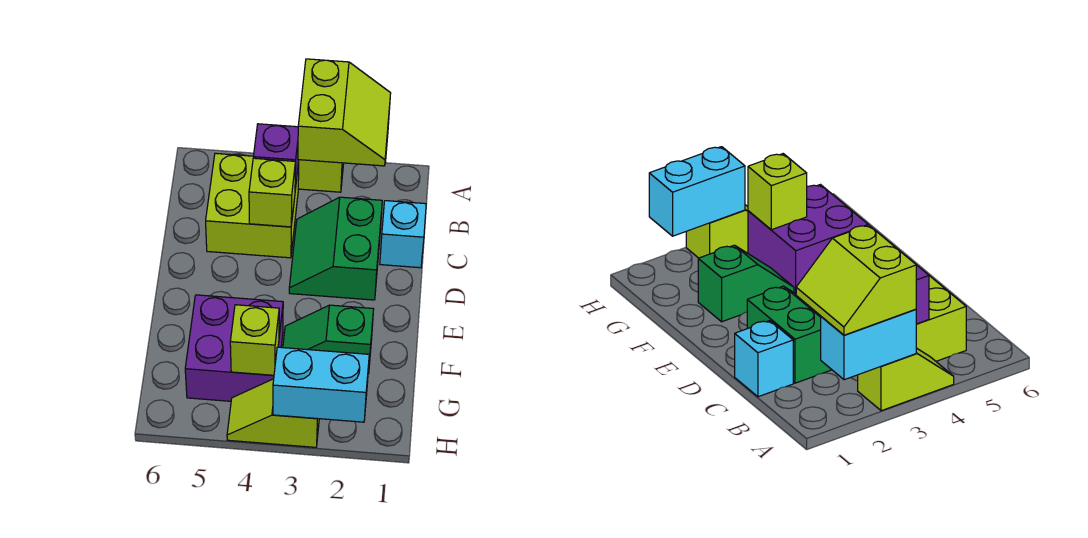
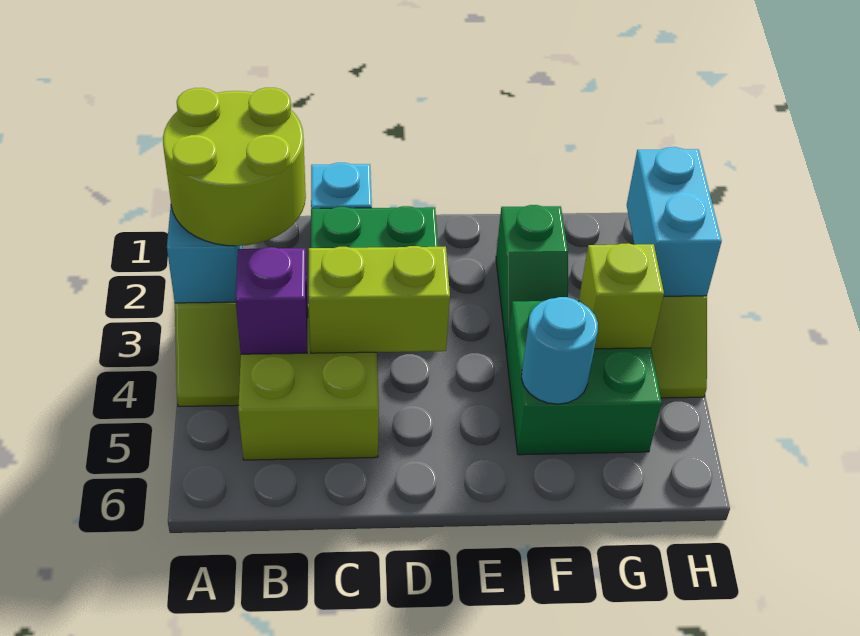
lime slope A2:B3 level 3 top 3 -> lime round brick A2:B3 level 3
lime brick C4 level 2 -> lime brick C4:D4 level 2
purple brick F4:G5 level 1 -> green brick F4:G5 level 1
none -> cyan round brick F5 level 2

